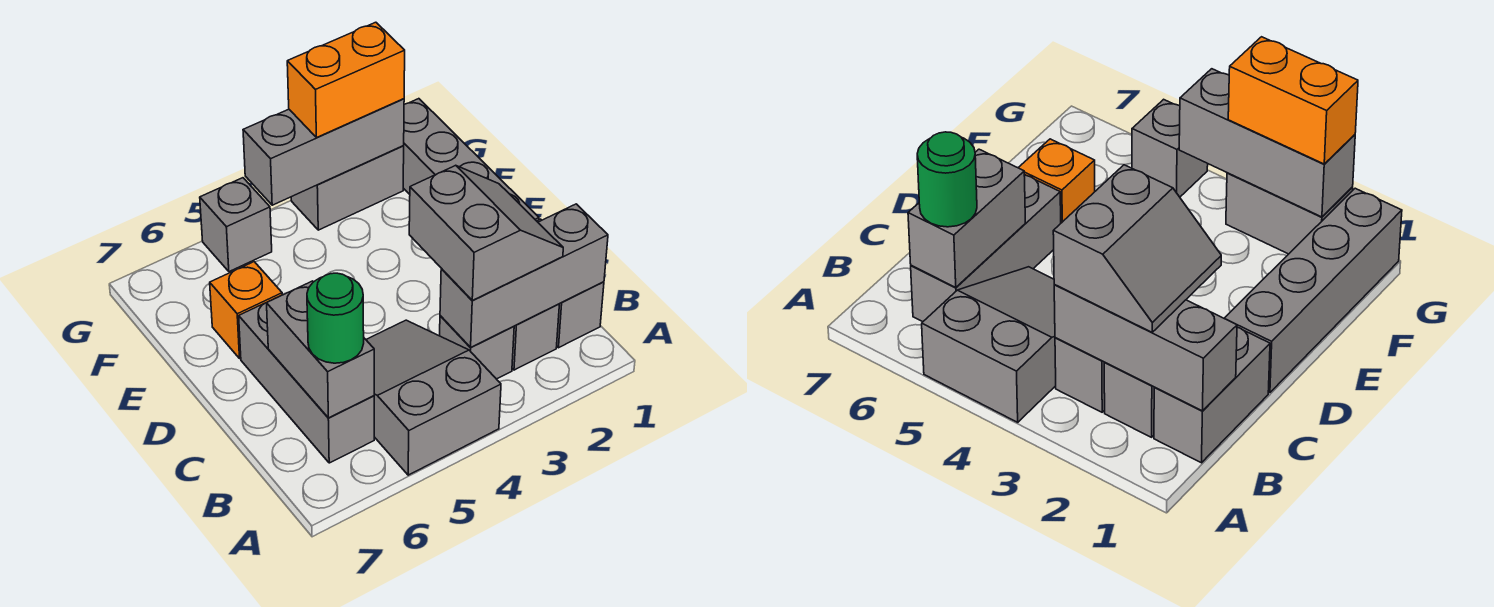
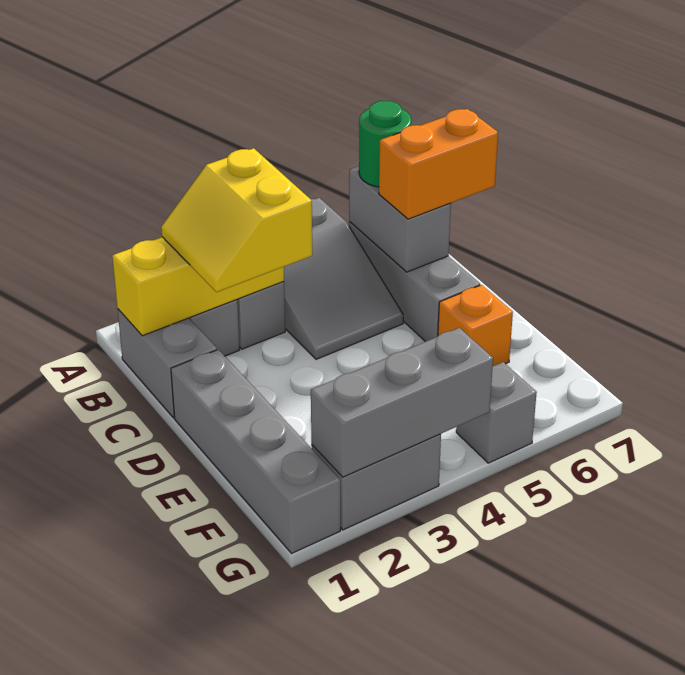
grey brick B1:B3 level 2 -> yellow brick B1:B3 level 2
grey slope B2:C3 level 3 top 3 -> yellow slope B2:C3 level 3 top 3
orange brick G2:G3 level 3 -> orange brick C6:C7 level 3

